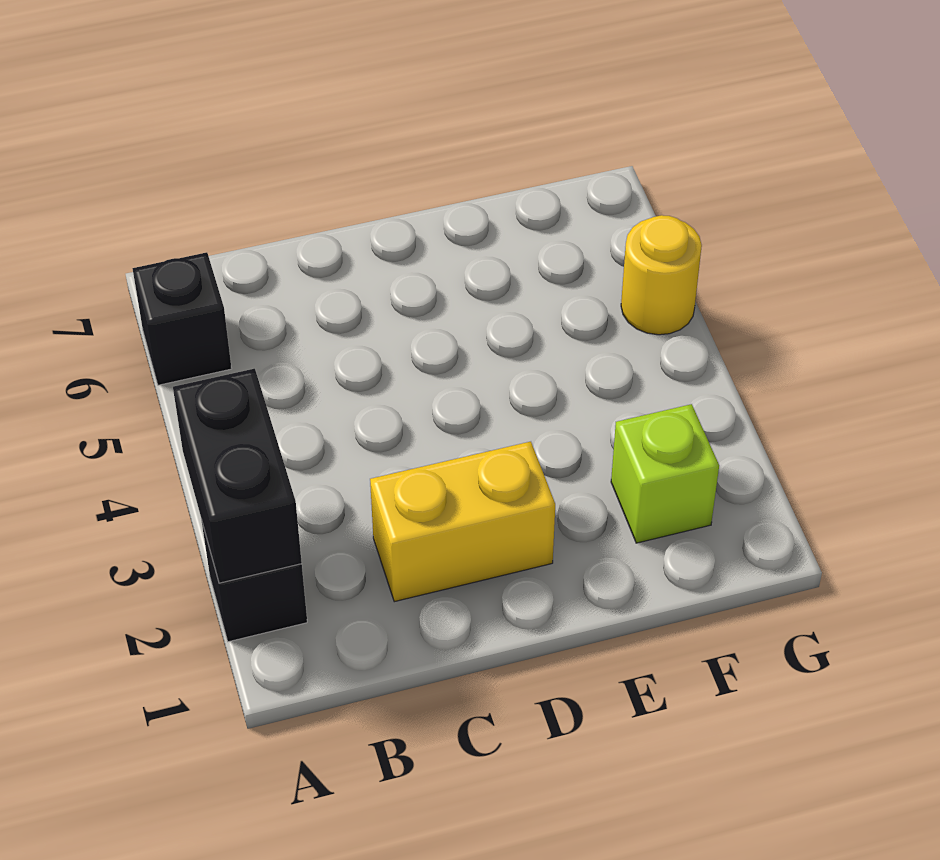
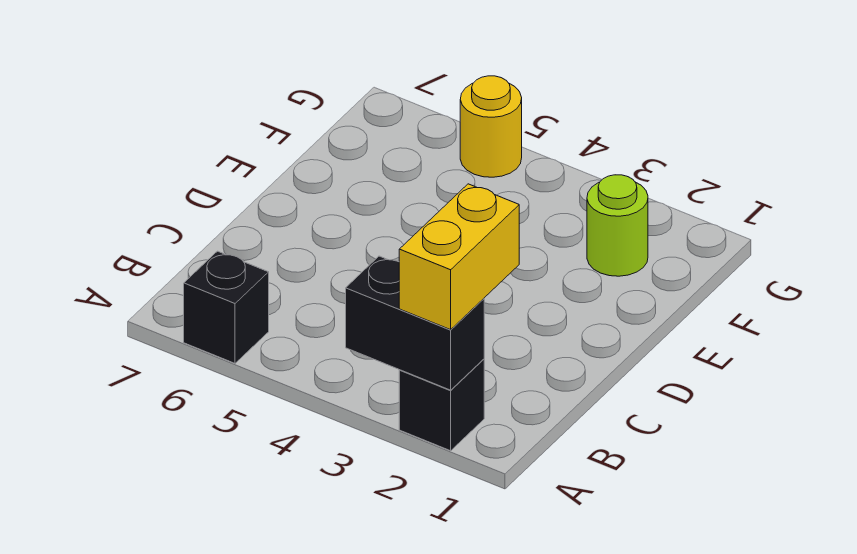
yellow brick C2:D2 level 1 -> yellow brick A2:B2 level 3
lime brick F2 level 1 -> lime round brick F2 level 1

